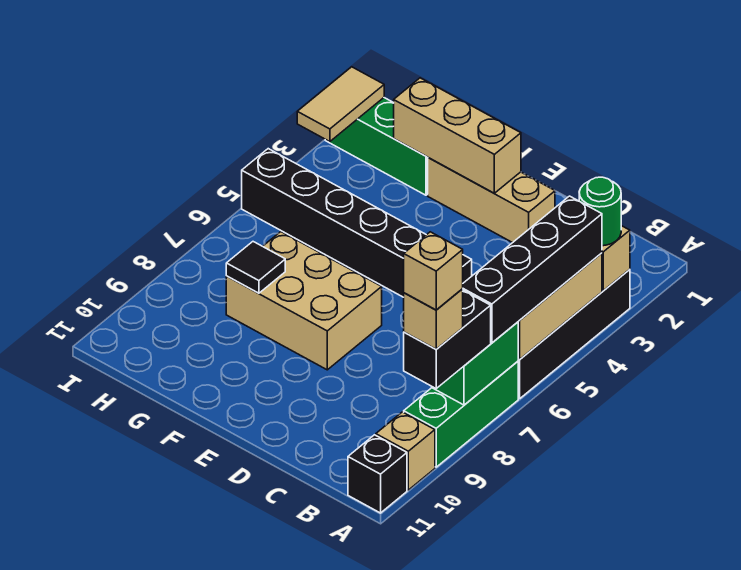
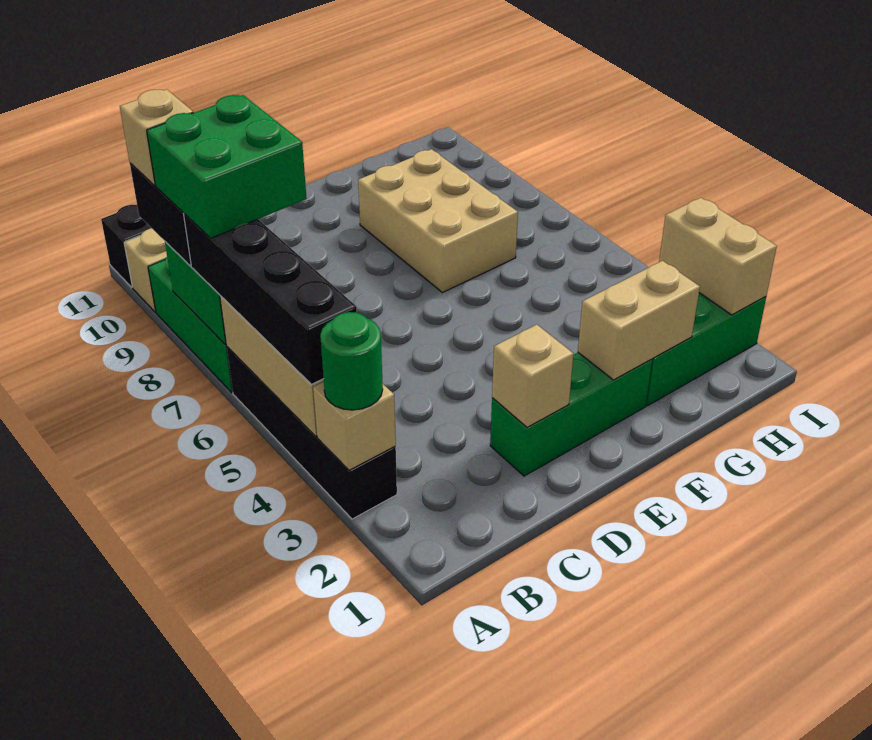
none -> green brick A7:B8 level 4
tan brick A9 level 5 -> tan brick D2 level 2
tan brick D2:F2 level 1 -> green brick D2:F2 level 1
black brick D5:I5 level 1 -> none
tan brick E2:G2 level 2 -> tan brick F2:G2 level 2
tan brick E7:G8 level 1 -> tan brick F7:G9 level 1
black tile G8 level 2 -> none
tan tile I2:I3 level 2 -> tan brick I2:I3 level 2

